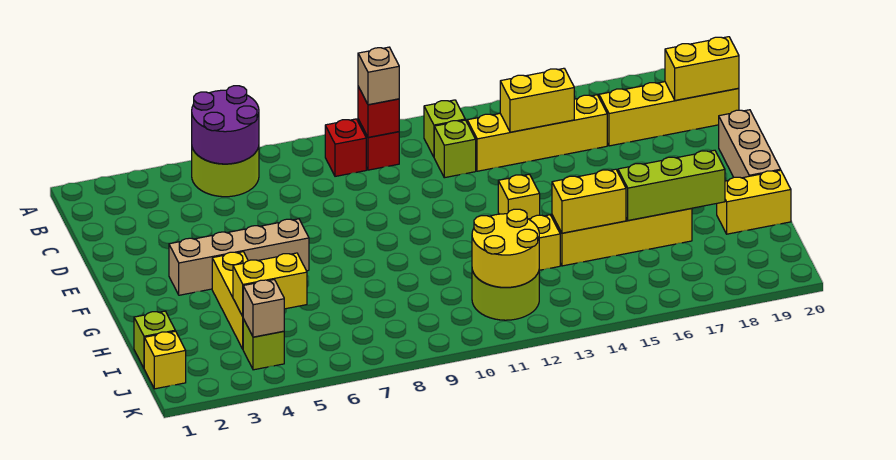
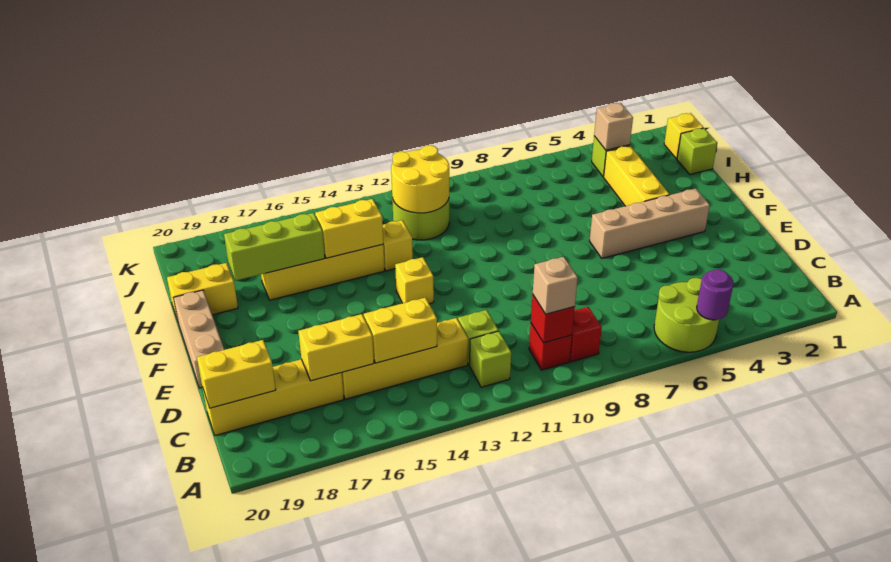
purple round brick A5:B6 level 2 -> purple round brick A5 level 2
yellow brick I4:I5 level 2 -> yellow brick C16:C17 level 2

